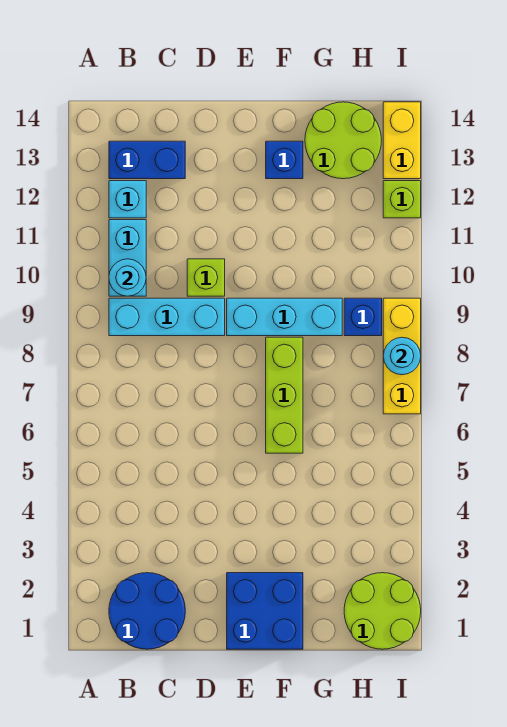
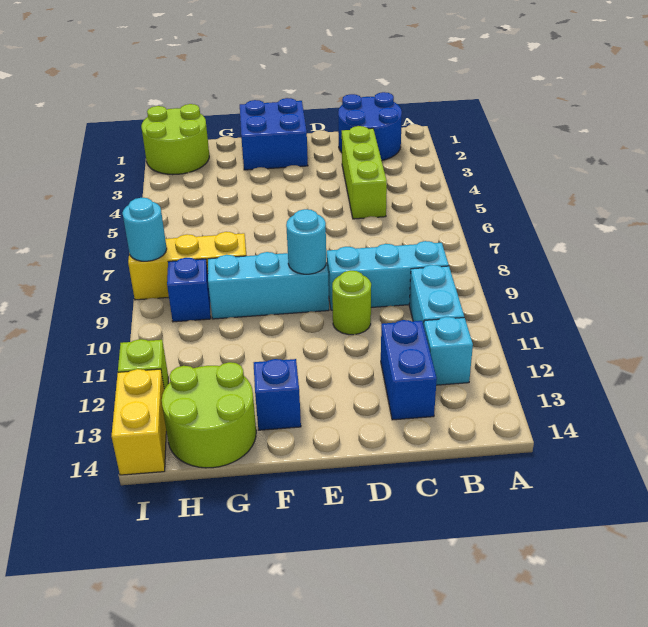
cyan round brick B10 level 2 -> cyan round brick E9 level 2
blue brick B13:C13 level 1 -> blue brick C12:C13 level 1
lime brick D10 level 1 -> lime round brick D10 level 1
lime brick F6:F8 level 1 -> lime brick C3:C5 level 1
yellow brick I7:I9 level 1 -> yellow brick G8:I8 level 1

